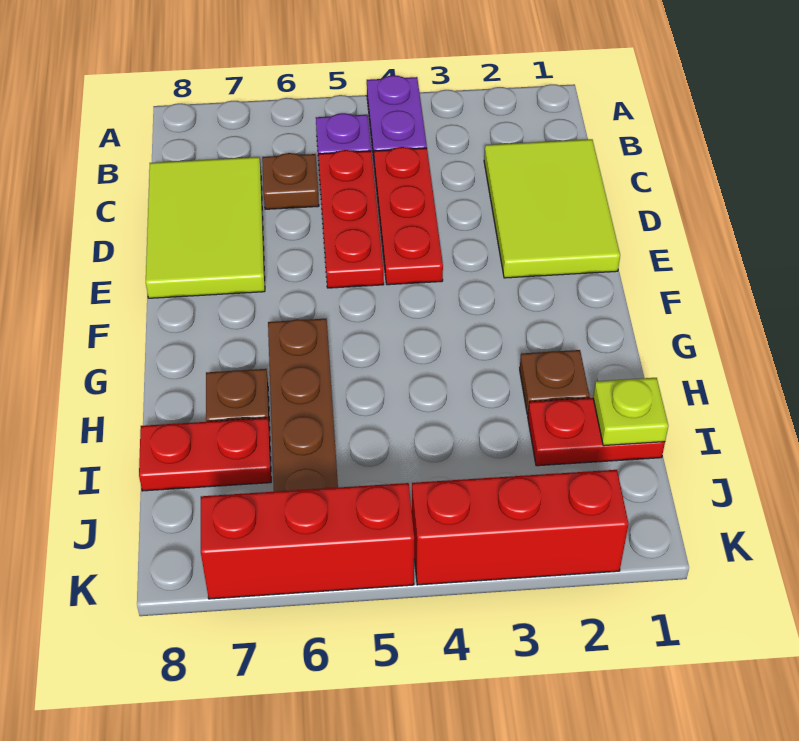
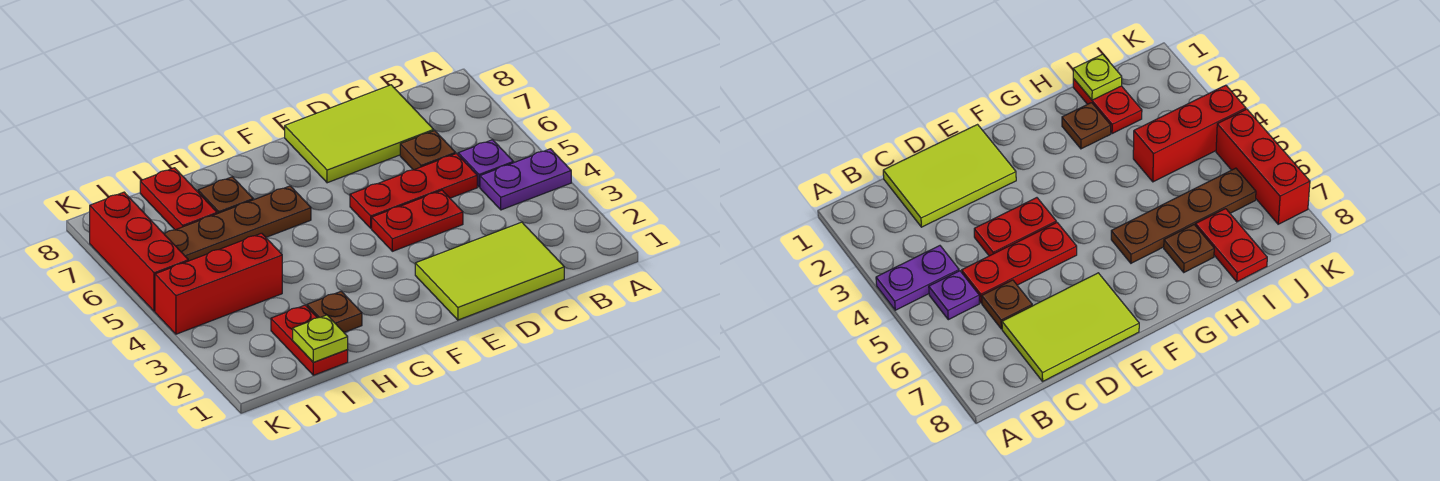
red plate C4:E4 level 1 -> red plate D4:E4 level 1
red brick K2:K4 level 1 -> red brick I4:K4 level 1

